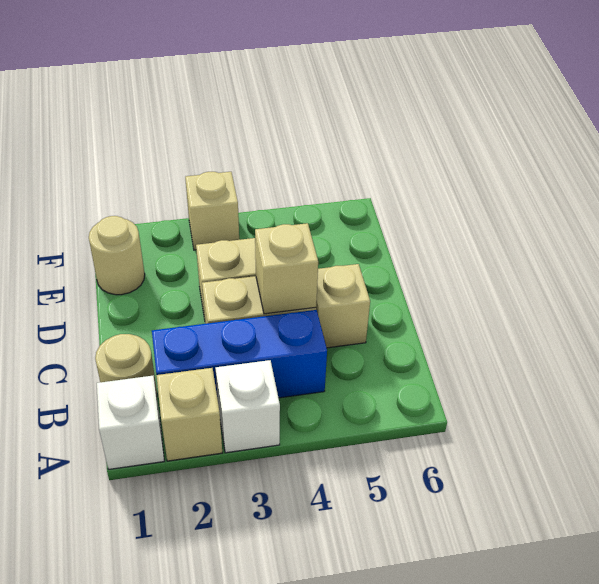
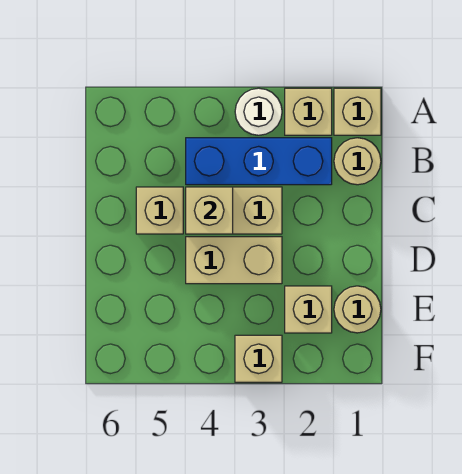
white brick A1 level 1 -> tan brick A1 level 1
white brick A3 level 1 -> white round brick A3 level 1
none -> tan brick E2 level 1

